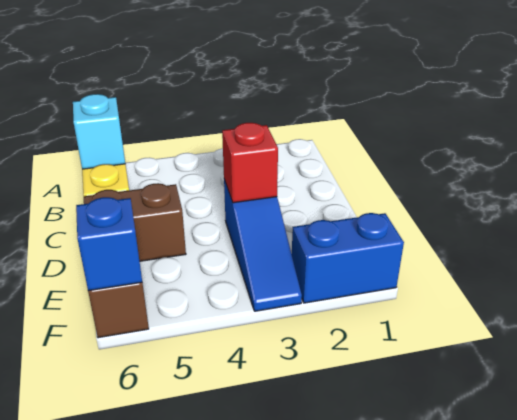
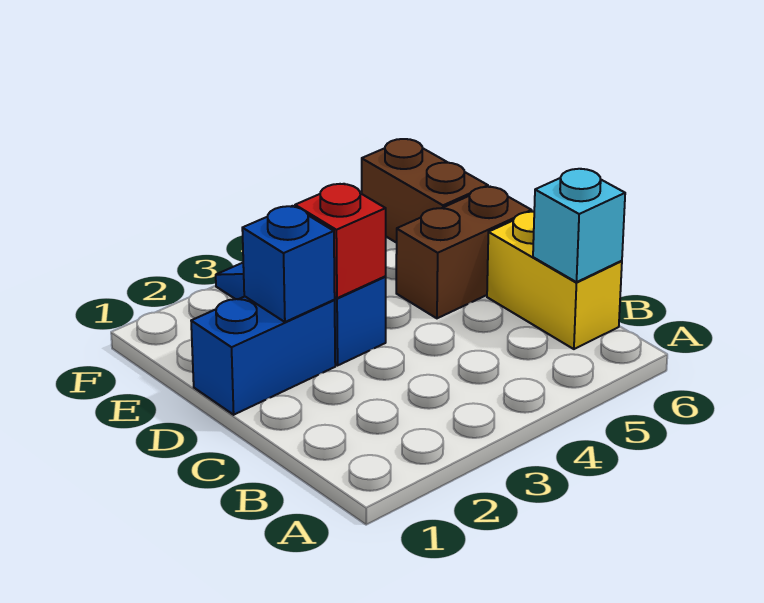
blue brick F1:F2 level 1 -> blue brick D1:D2 level 1
blue brick F6 level 2 -> blue brick D2 level 2

